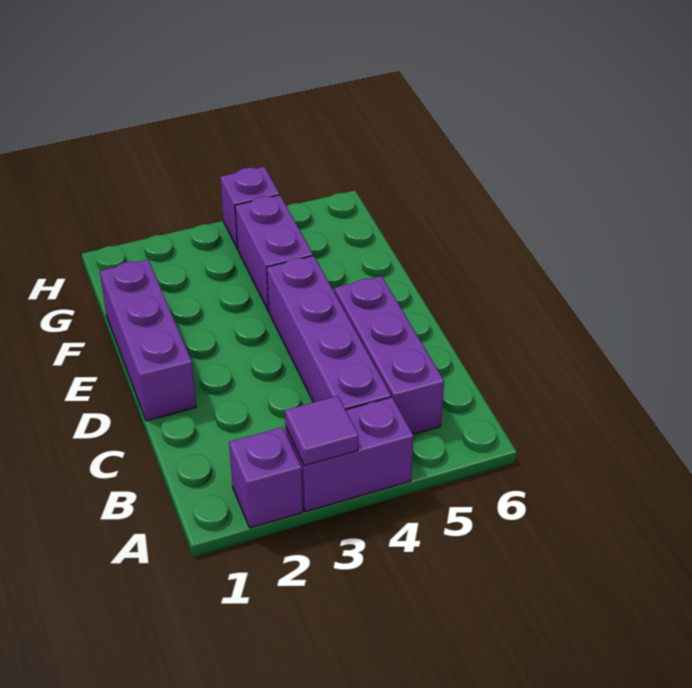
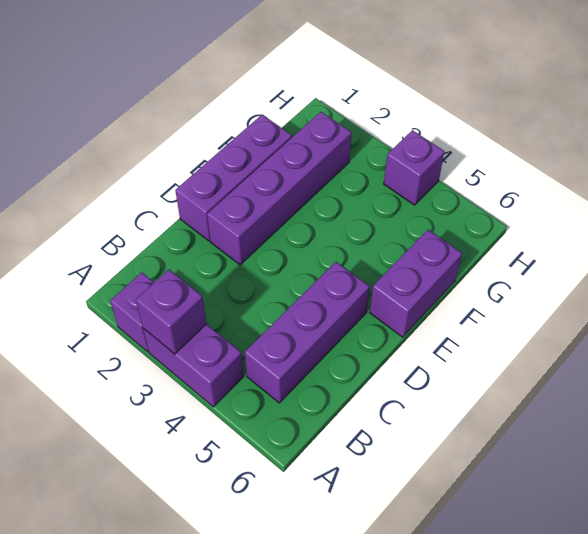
purple tile A3 level 2 -> purple brick A3 level 2
purple brick B4:E4 level 1 -> purple brick D2:G2 level 1
purple brick F4:G4 level 1 -> purple brick E6:F6 level 1

